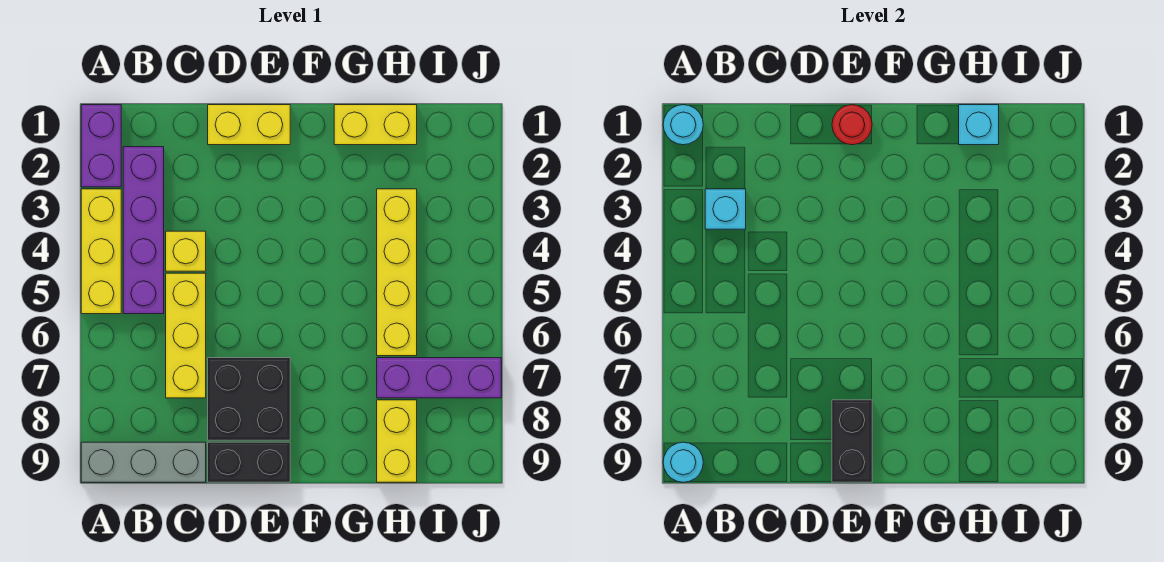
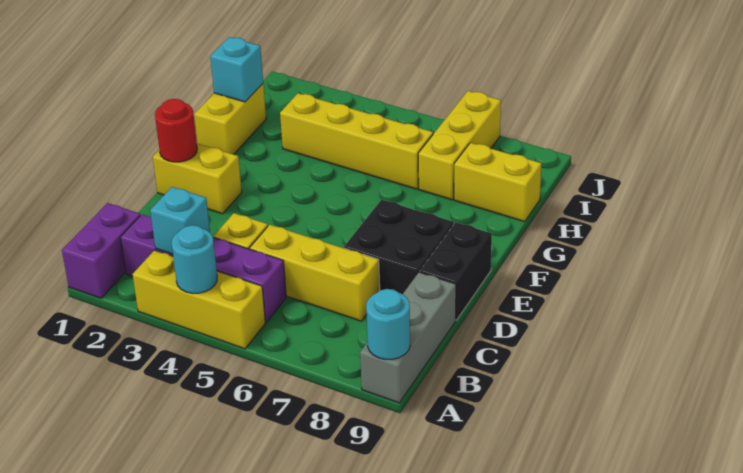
purple brick A1:A2 level 1 -> purple brick A1:B1 level 1
cyan round brick A1 level 2 -> cyan round brick A4 level 2
yellow brick D1:E1 level 1 -> yellow brick E1:E2 level 1
black brick E8:E9 level 2 -> none
purple brick H7:J7 level 1 -> yellow brick H7:J7 level 1

